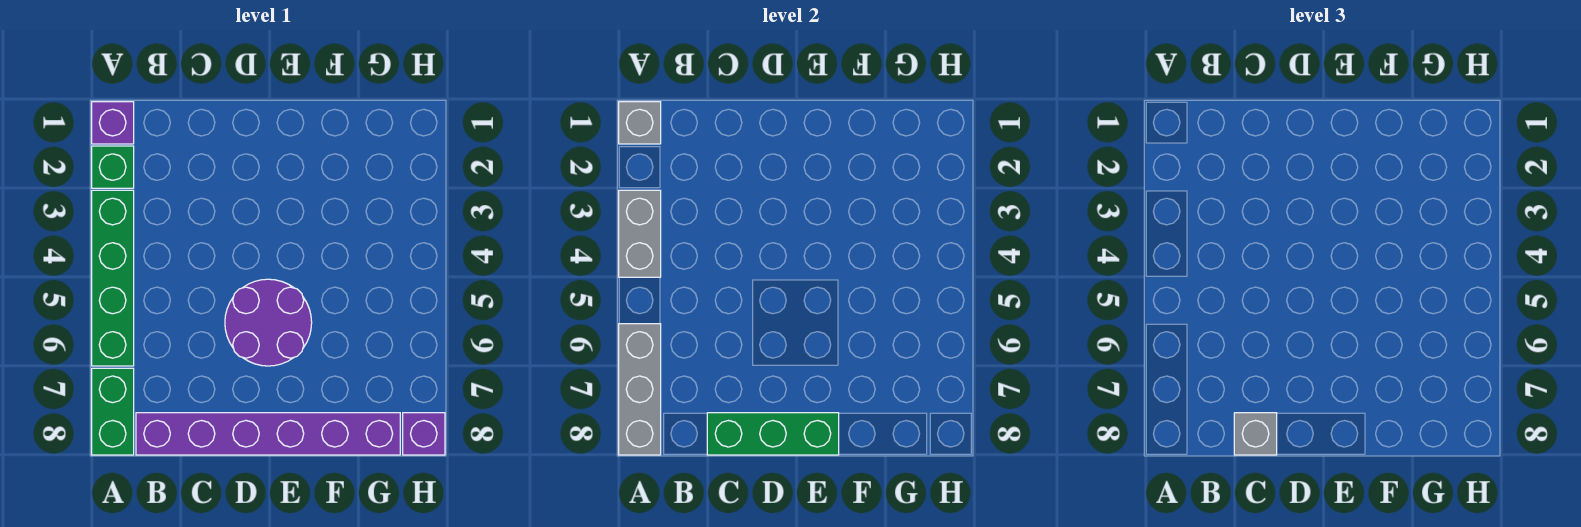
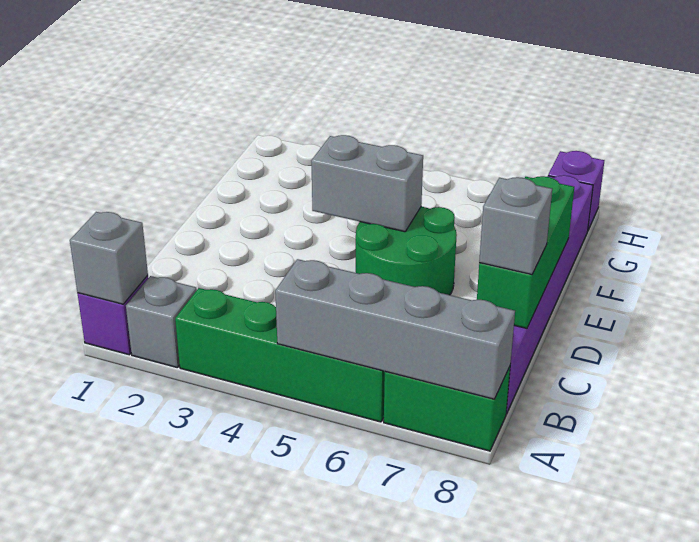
green brick A2 level 1 -> grey brick A2 level 1
grey brick A3:A4 level 2 -> grey brick E4:E5 level 2
grey brick A6:A8 level 2 -> grey brick A5:A8 level 2
purple round brick D5:E6 level 1 -> green round brick D5:E6 level 1

